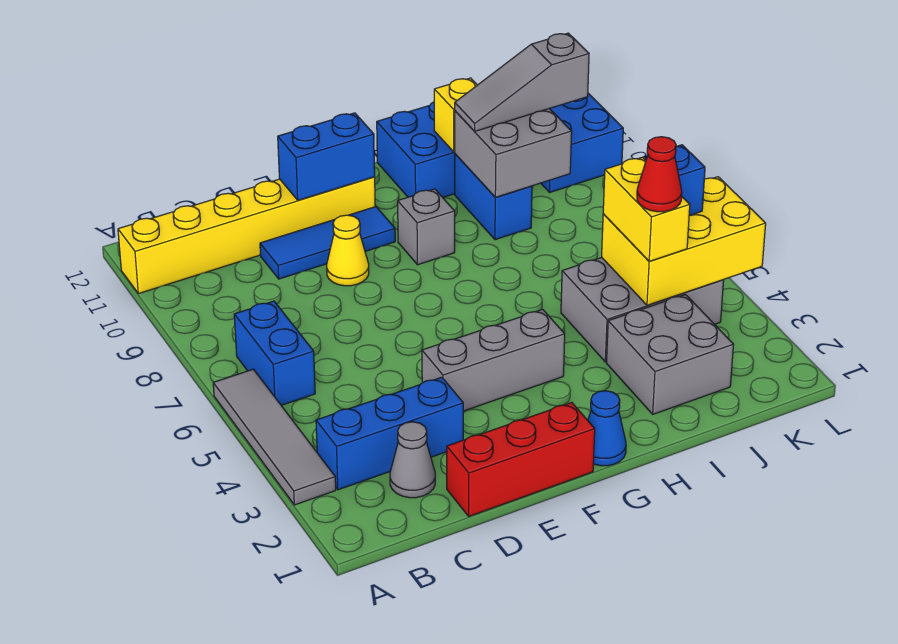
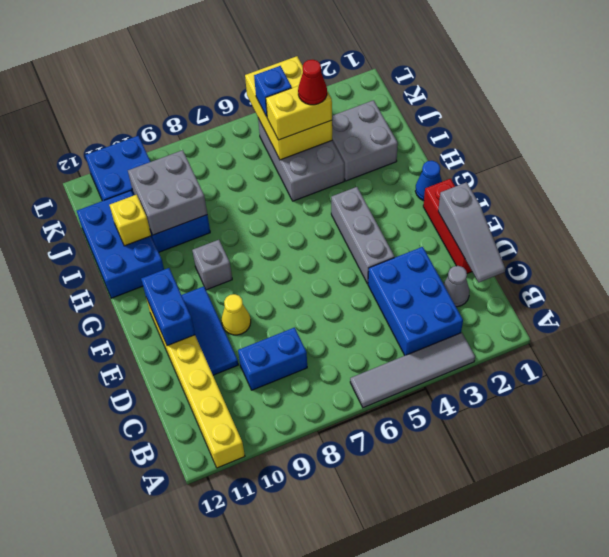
blue brick B3:D3 level 1 -> blue brick B3:D4 level 1
blue brick B6:B7 level 1 -> blue brick C8:C9 level 1
grey slope I10:K10 level 3 top K -> grey slope C1:E1 level 2 top E

